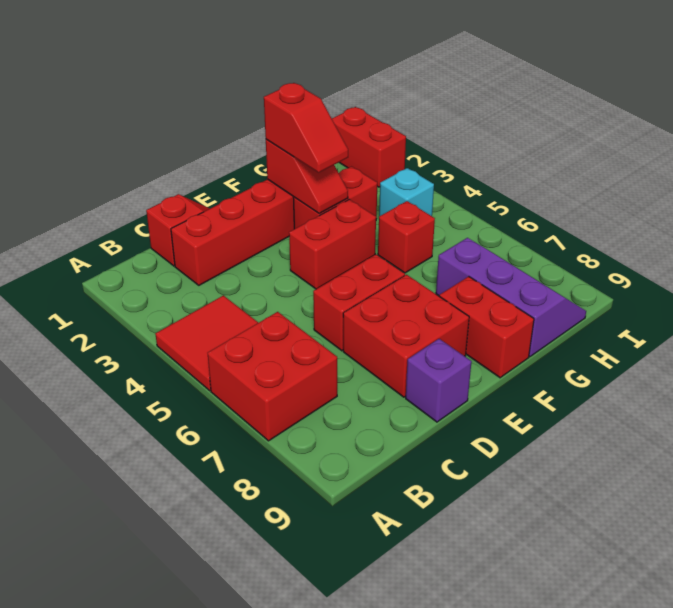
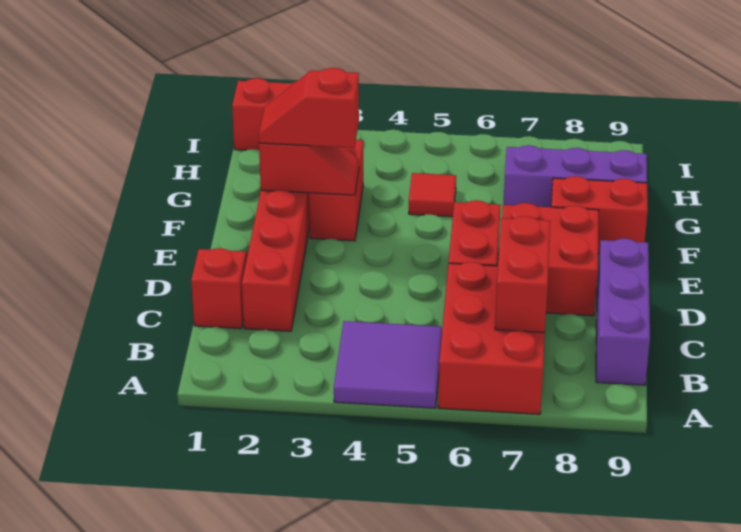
red tile A4:B5 level 1 -> purple tile A4:B5 level 1
red brick A6:B7 level 1 -> red brick A6:C7 level 1
purple brick D9 level 1 -> purple brick B9:D9 level 1
red brick E4:F4 level 1 -> red brick B7:C7 level 2
red slope F2:F3 level 3 top 2 -> red slope F2:F3 level 3 top 3
red brick G5 level 1 -> red tile G5 level 1
cyan brick H4 level 1 -> none

